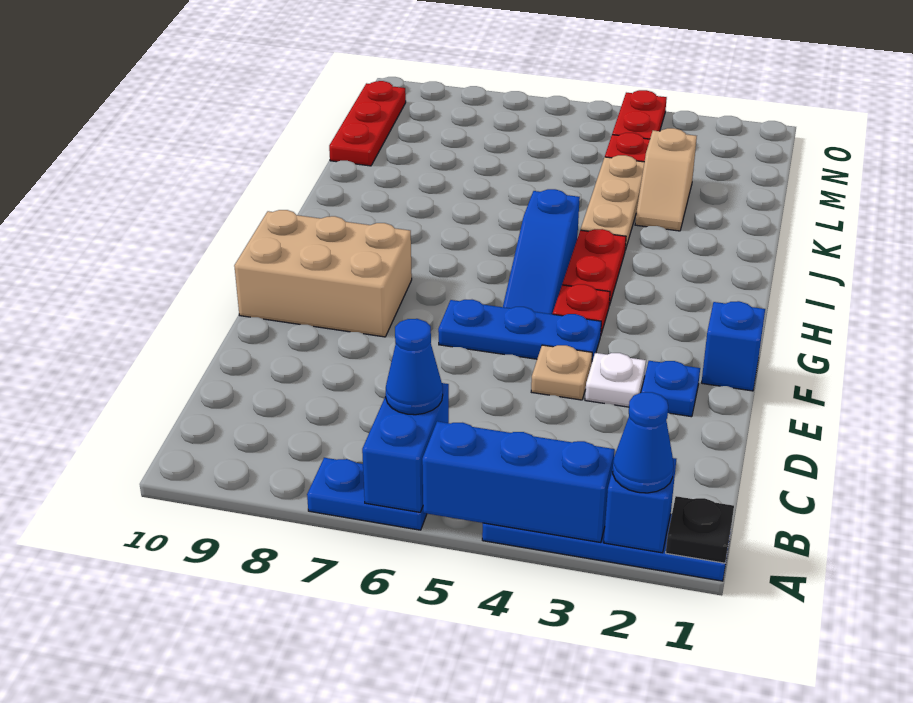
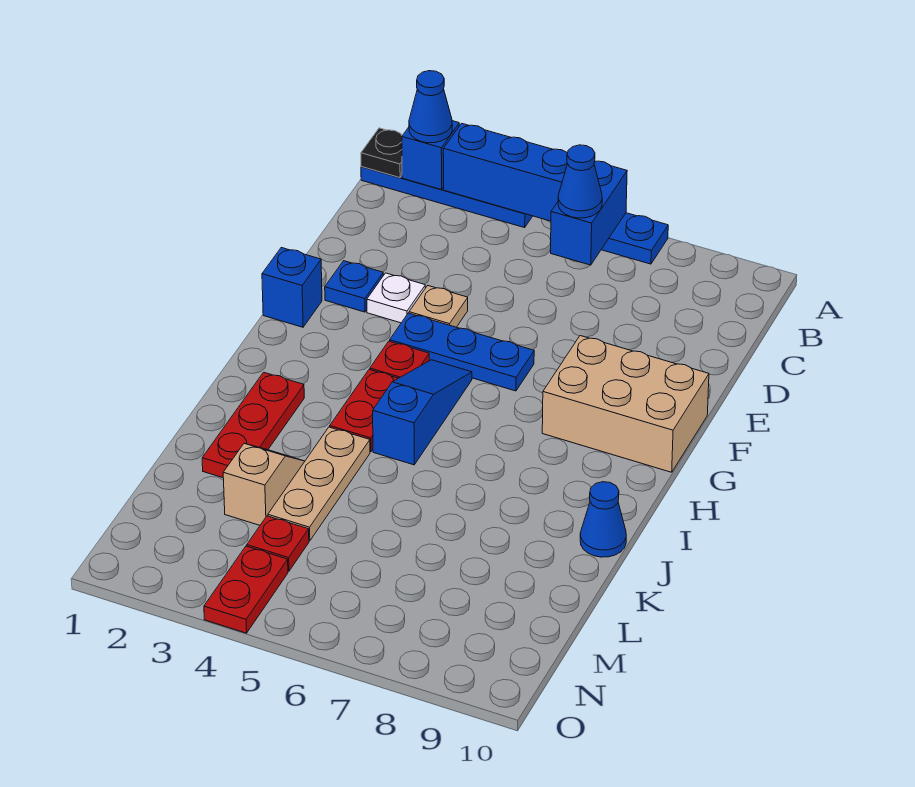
none -> blue cone J10 level 1
red plate L10:N10 level 1 -> red plate I2:K2 level 1

